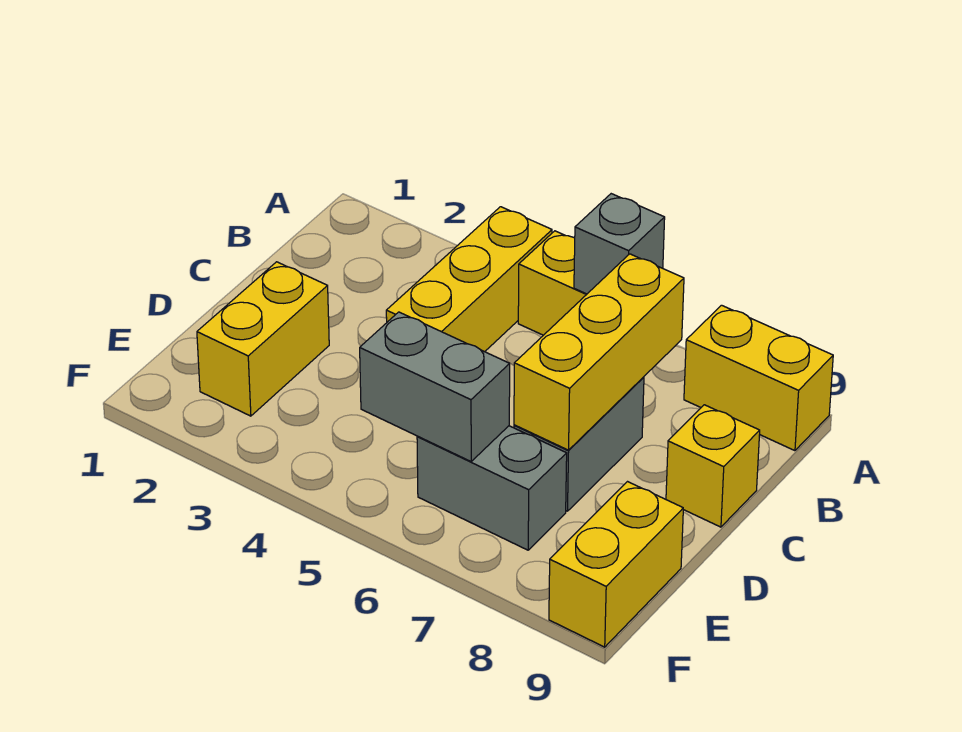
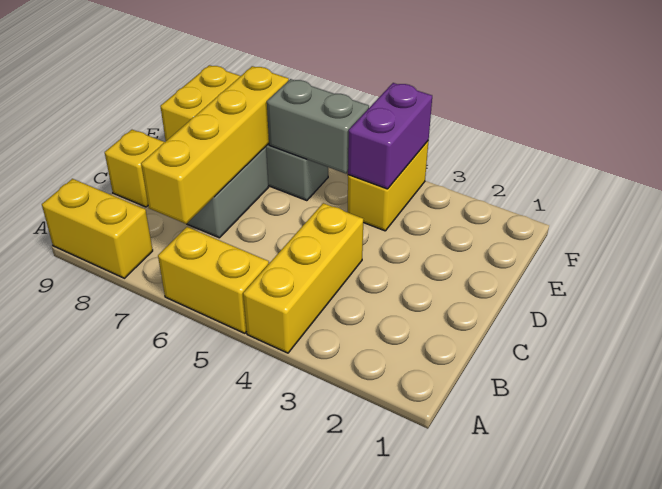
grey brick A6 level 2 -> none
yellow brick B7:D7 level 2 -> yellow brick B7:E7 level 2
yellow brick D2:E2 level 1 -> yellow brick E4:F4 level 1
none -> purple brick E4:F4 level 2

